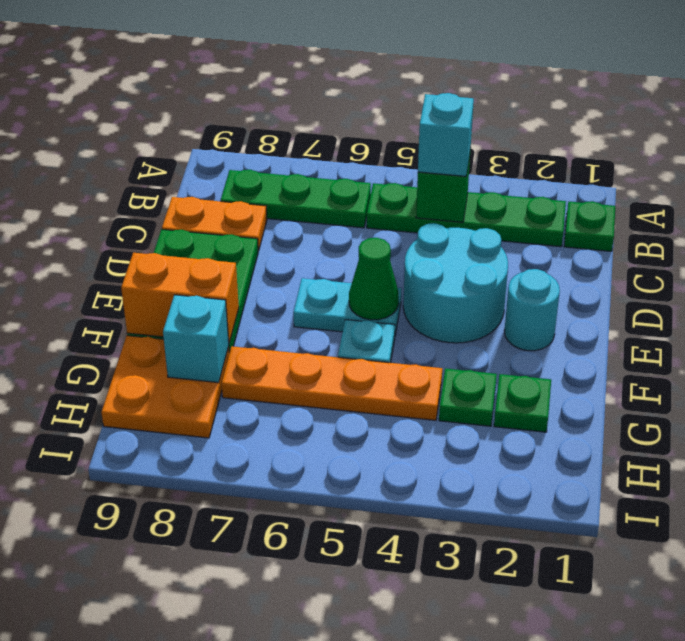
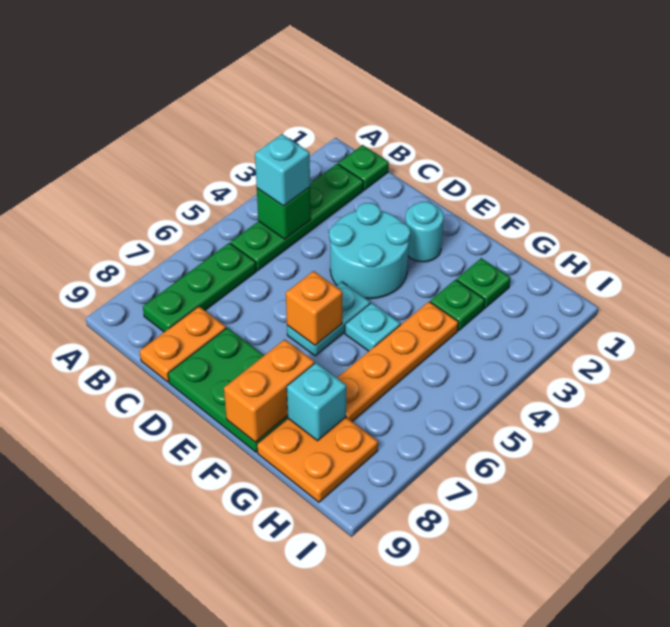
green cone E5 level 2 -> none
none -> orange brick E6 level 2

